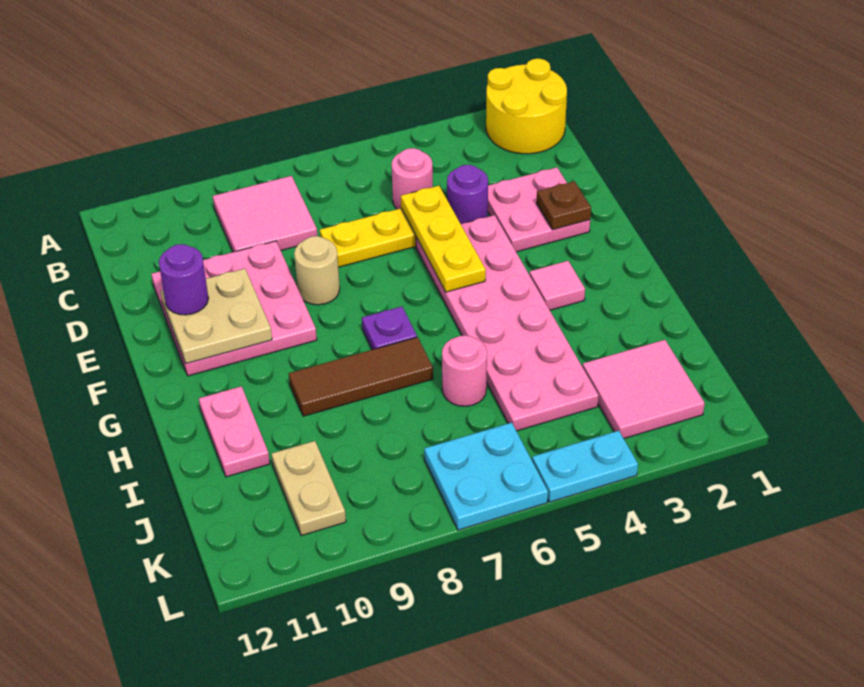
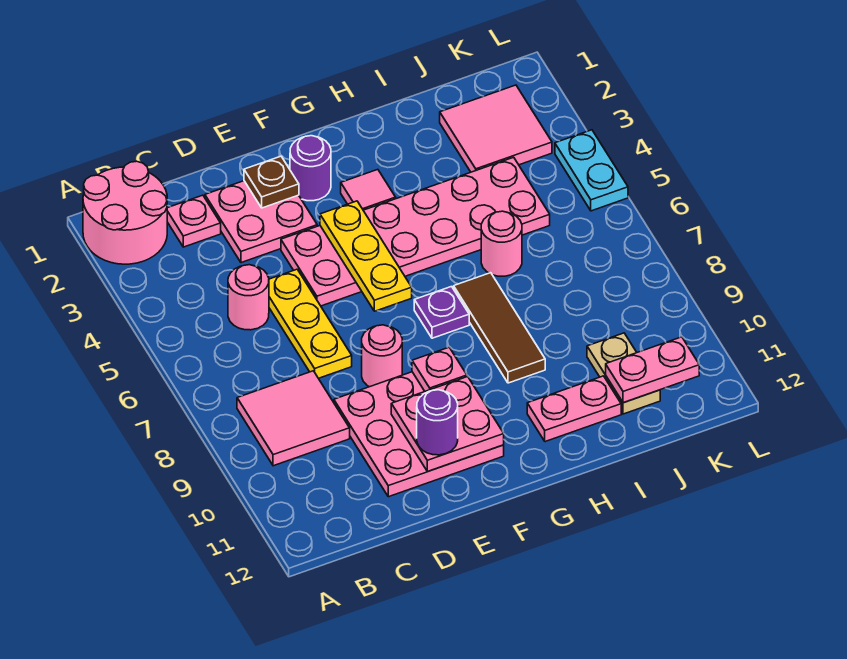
yellow round brick A1:B2 level 1 -> pink round brick A1:B2 level 1
none -> pink plate C2 level 1
purple round brick D4 level 1 -> purple round brick F2 level 1
yellow plate D5:F5 level 2 -> yellow plate F4:F6 level 2
tan round brick E8 level 1 -> pink round brick E8 level 1
tan plate E10:F11 level 2 -> pink plate E10:F11 level 2
none -> pink plate F9 level 2
tan plate J10:K10 level 1 -> tan plate J10:J11 level 1
none -> pink plate J11:K11 level 2
cyan plate K6:L7 level 1 -> none

